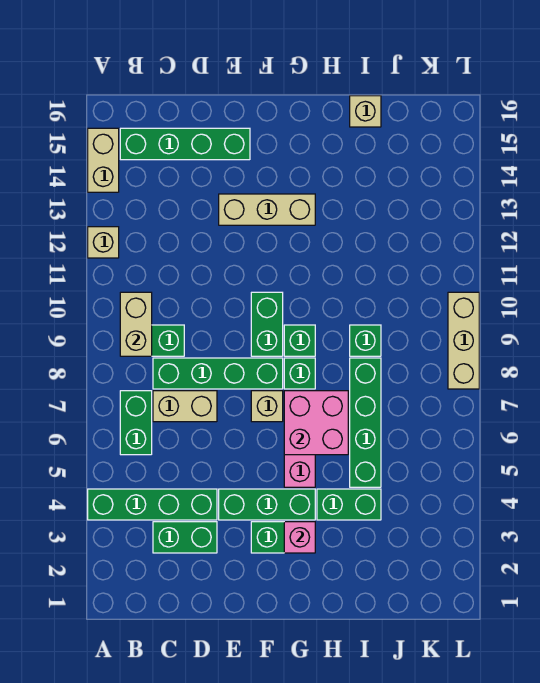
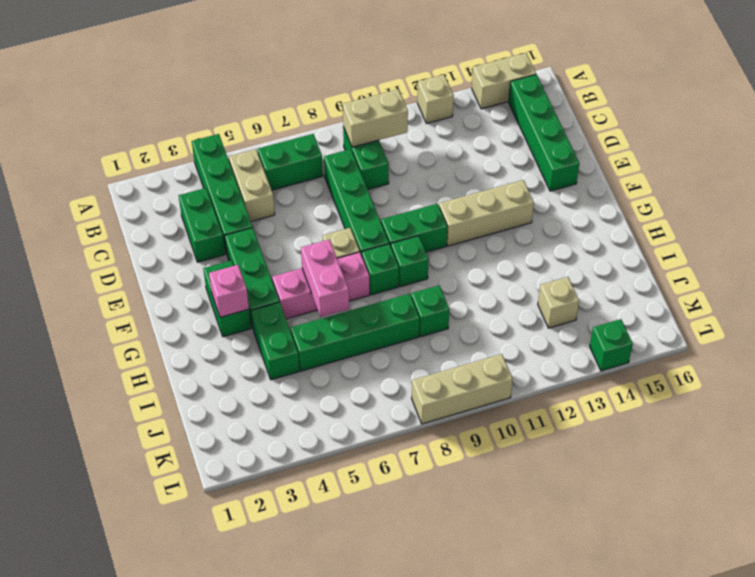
tan brick C7:D7 level 1 -> tan brick B5:C5 level 1
tan brick E13:G13 level 1 -> tan brick F11:F13 level 1
pink brick G6:H7 level 2 -> pink brick G6:H6 level 2
tan brick I16 level 1 -> tan brick J13 level 1
none -> green brick L14 level 1

